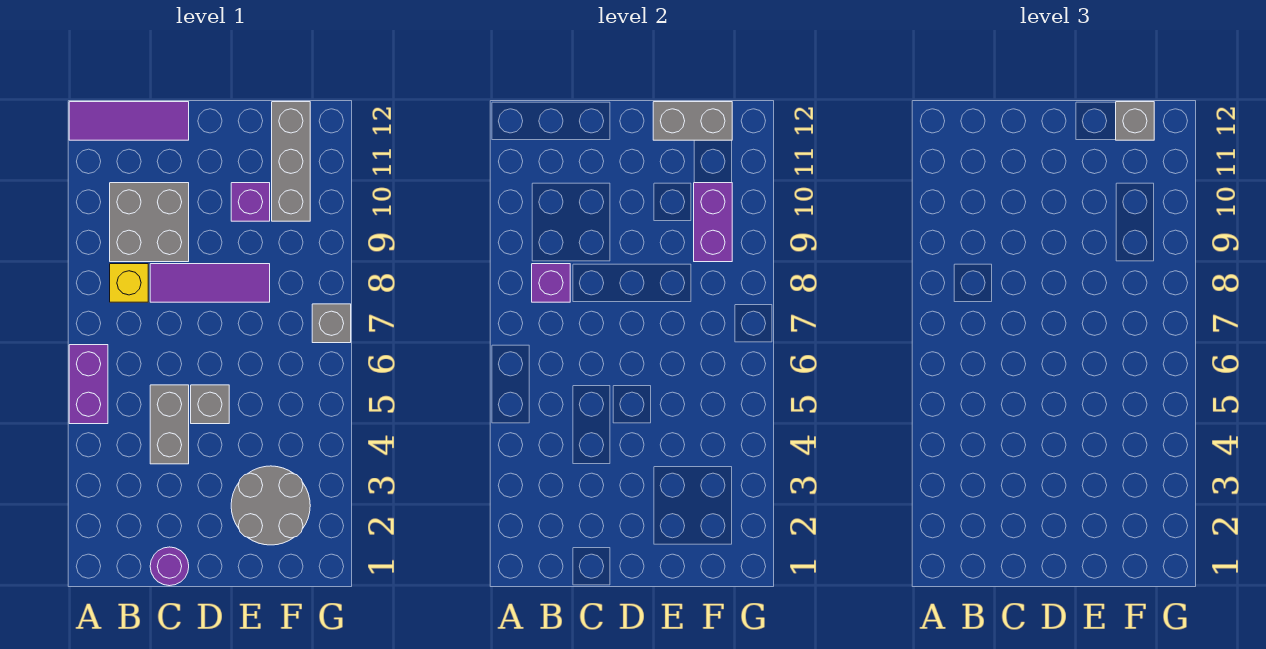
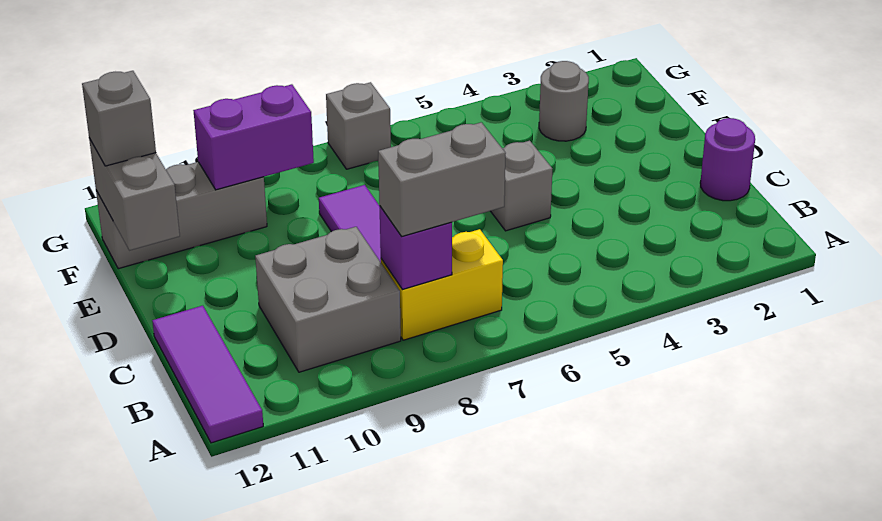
purple brick A5:A6 level 1 -> none
yellow brick B8 level 1 -> yellow brick B7:B8 level 1
grey brick C4:C5 level 1 -> grey brick B7:B8 level 3
grey round brick E2:F3 level 1 -> grey round brick F3 level 1
purple brick E10 level 1 -> none

